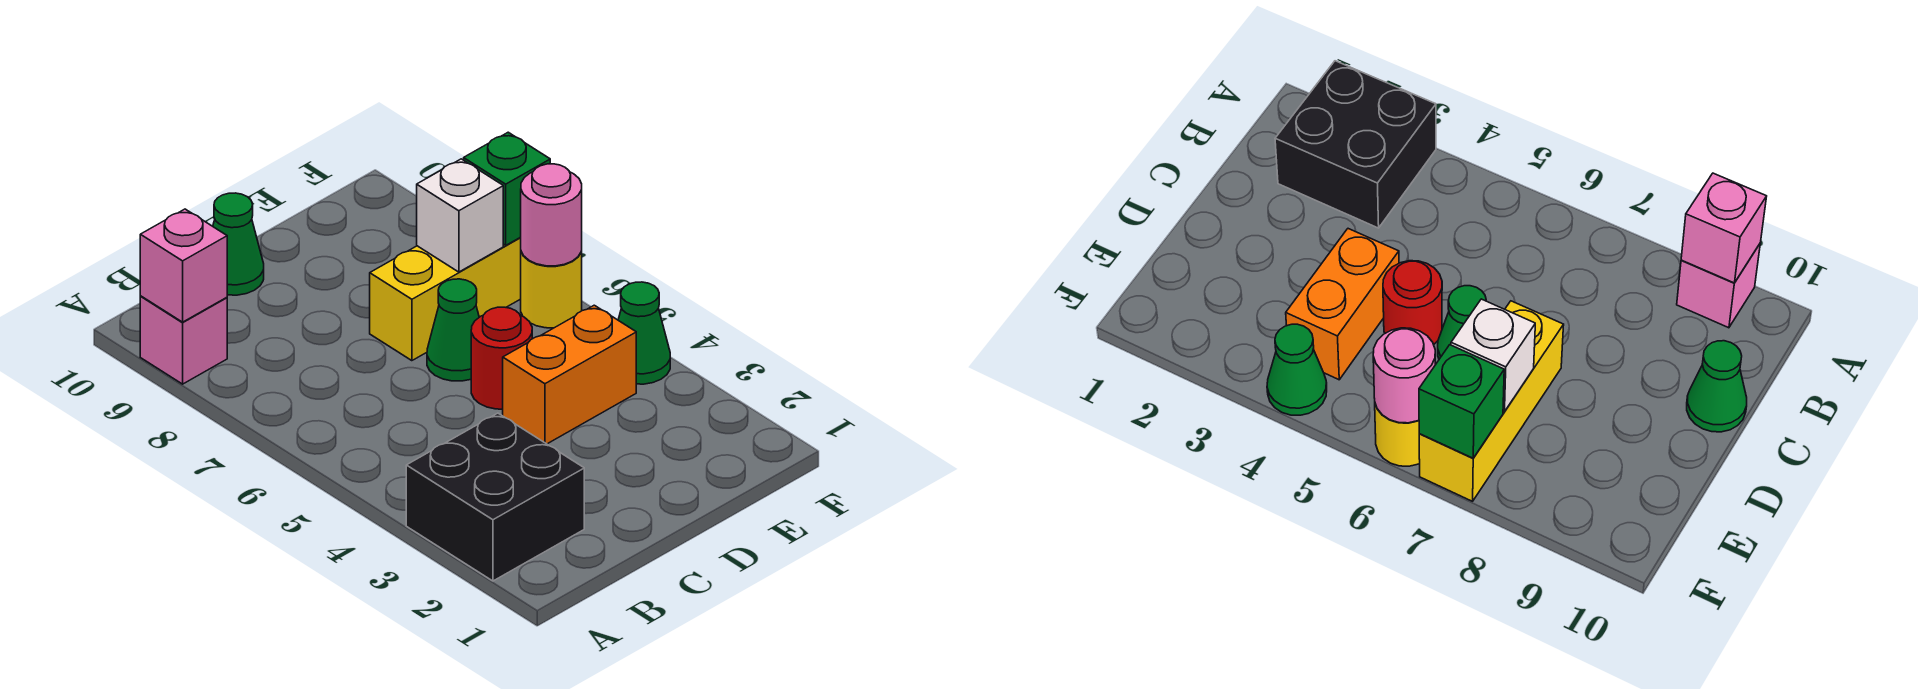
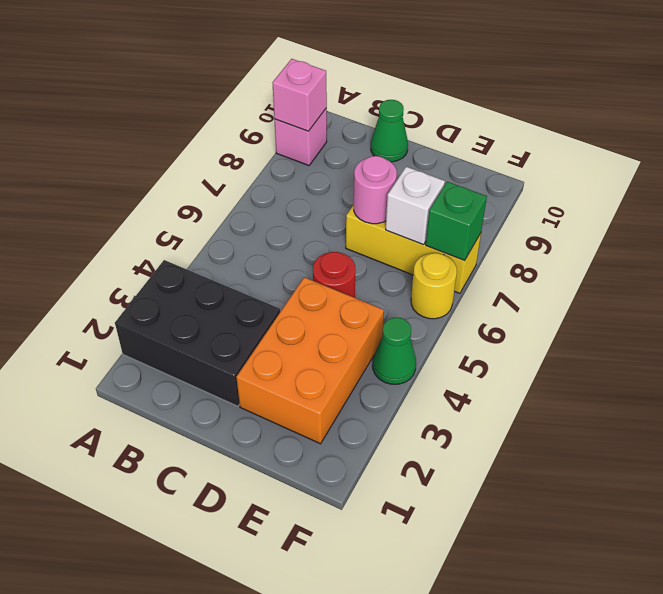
black brick A2:B3 level 1 -> black brick A2:C3 level 1
orange brick D4:E4 level 1 -> orange brick D2:E4 level 1
green cone D6 level 1 -> none
pink round brick F6 level 2 -> pink round brick D7 level 2

